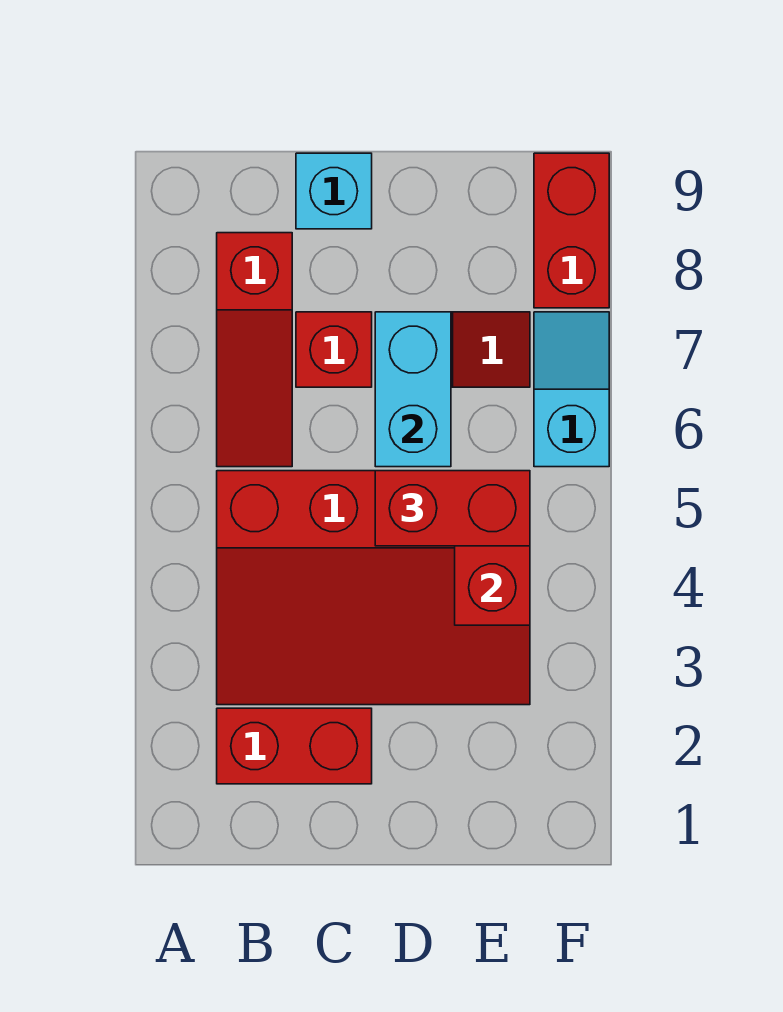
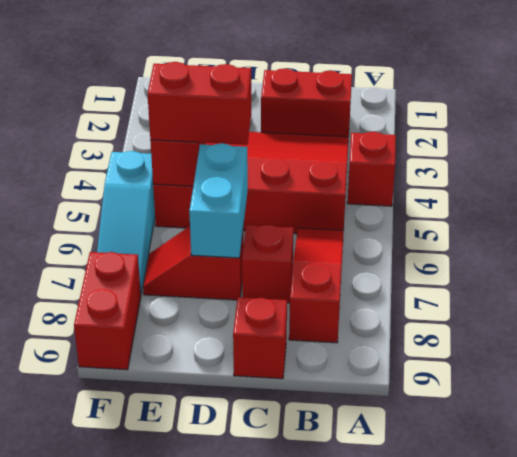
none -> red brick A4 level 1
cyan brick C9 level 1 -> red brick C9 level 1
cyan slope F6:F7 level 1 top 6 -> cyan slope F5:F7 level 1 top 5

